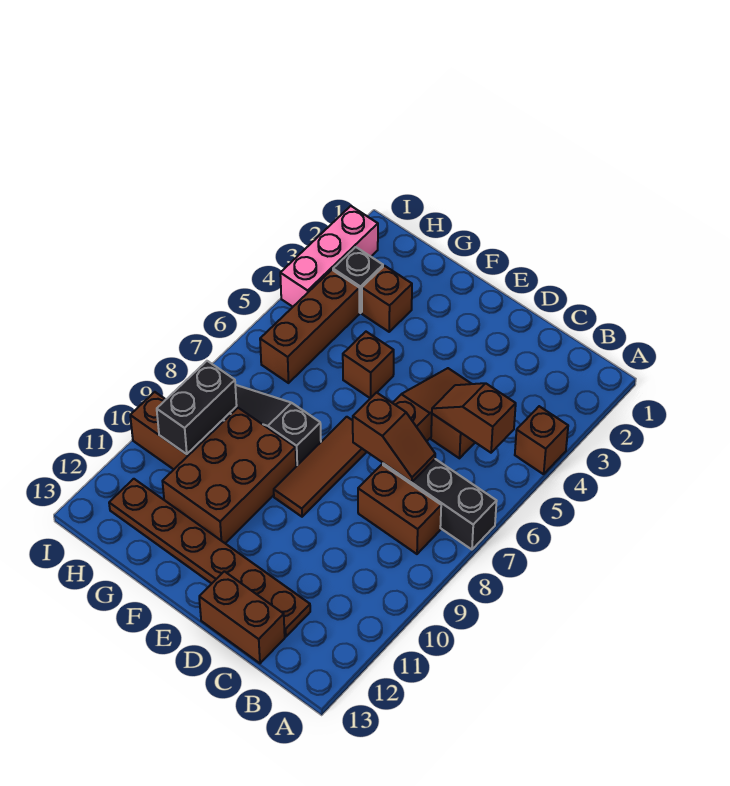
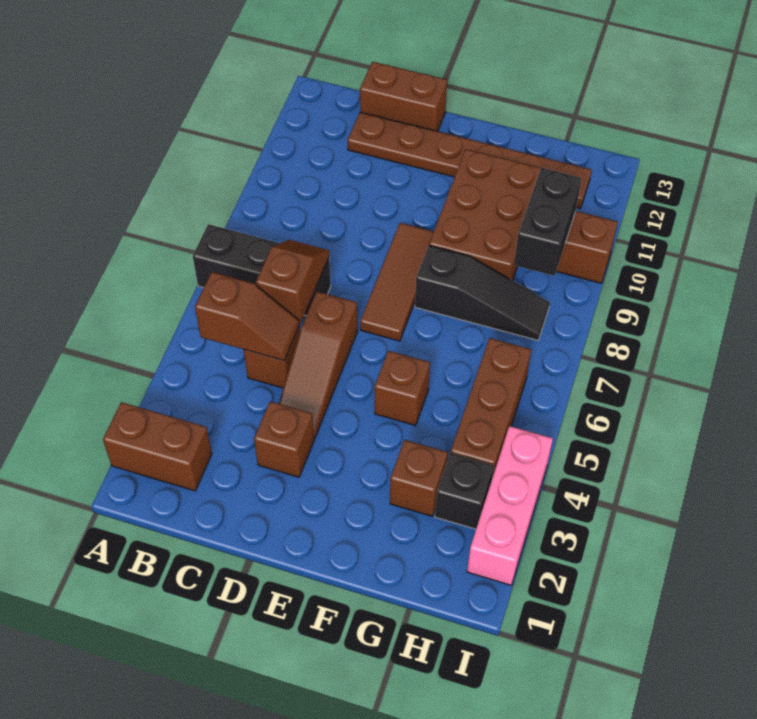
brown brick A4 level 1 -> brown brick D3 level 1
brown brick B8:C8 level 1 -> brown brick A2:B2 level 1
brown slope C7:D7 level 2 top D -> brown slope C6:C7 level 2 top 6

